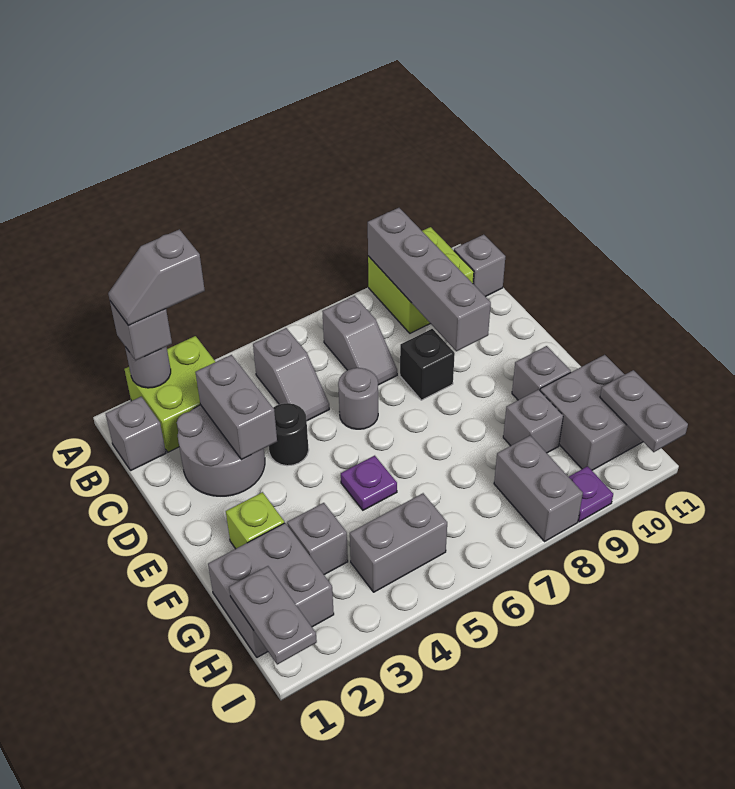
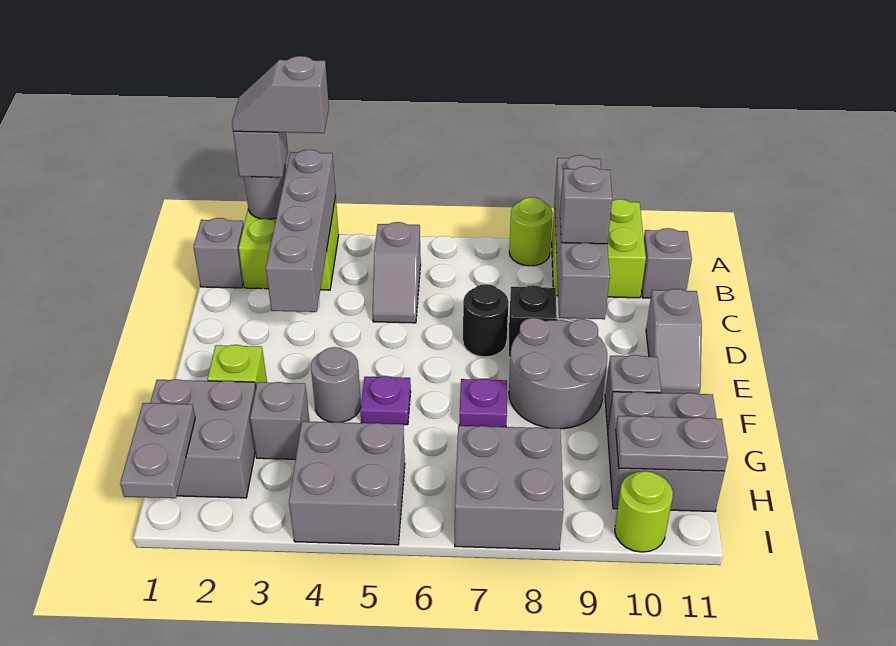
none -> lime round brick A8 level 1
grey slope B7:C7 level 1 top B -> grey slope D11:E11 level 1 top D
grey round brick C2:D3 level 1 -> grey round brick E8:F9 level 1
grey brick C3:D3 level 2 -> grey brick A3:D3 level 2
black round brick D4 level 1 -> black round brick D7 level 1
grey round brick D6 level 1 -> grey round brick F4 level 1
grey brick G9 level 1 -> grey brick C9 level 3
grey brick H4:H5 level 1 -> grey brick H4:I5 level 1
grey brick H8:I8 level 1 -> grey brick H7:I8 level 1
grey plate H11:I11 level 2 -> grey plate H10:H11 level 2
purple plate I9 level 1 -> purple plate F7 level 1
none -> lime round brick I10 level 1

